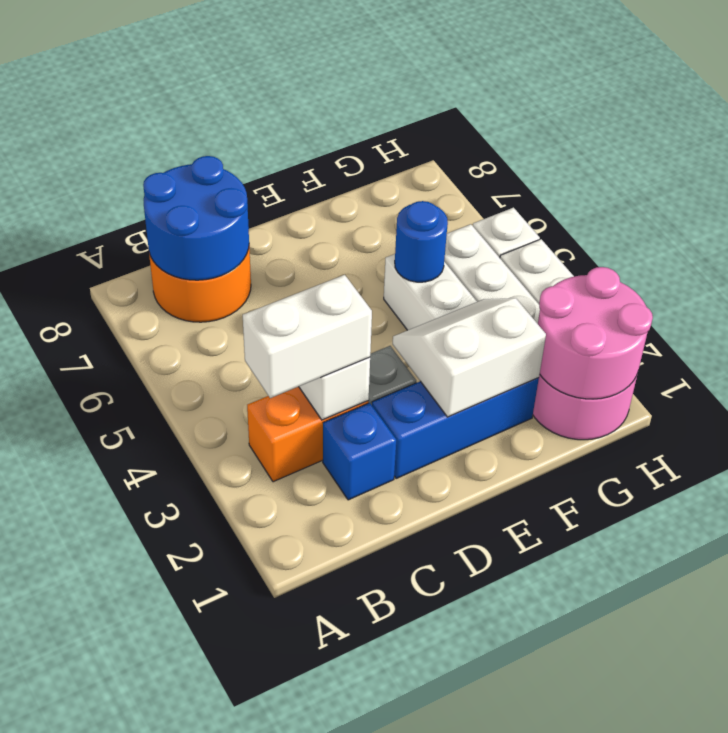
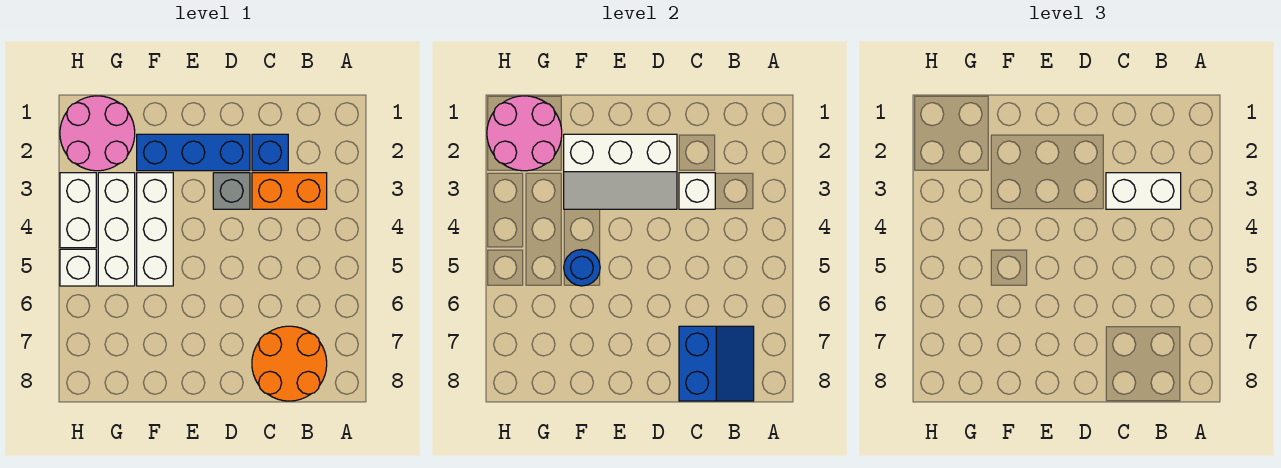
blue round brick B7:C8 level 2 -> blue slope B7:C8 level 2 top C
white slope E2:F3 level 2 top 2 -> white slope D2:F3 level 2 top 2

